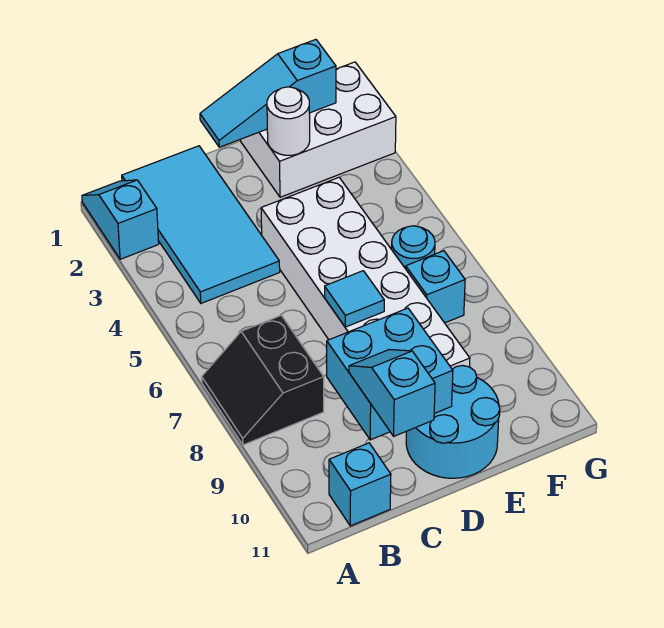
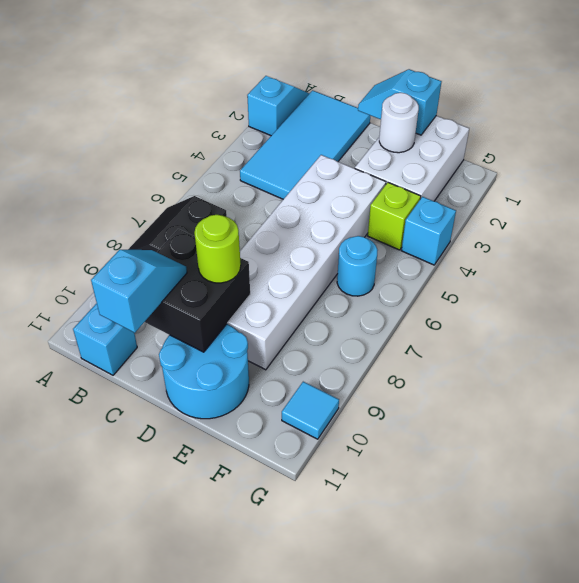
cyan brick C9:D10 level 2 -> black brick C9:D10 level 2
cyan slope D1:F1 level 2 top F -> cyan slope D1:E1 level 2 top E
cyan tile D7 level 2 -> cyan tile G10 level 1
none -> lime round brick D9 level 3
white brick E1:G2 level 1 -> white brick E1:F3 level 1
none -> lime brick F4 level 1
cyan brick F7 level 1 -> cyan brick G4 level 1

